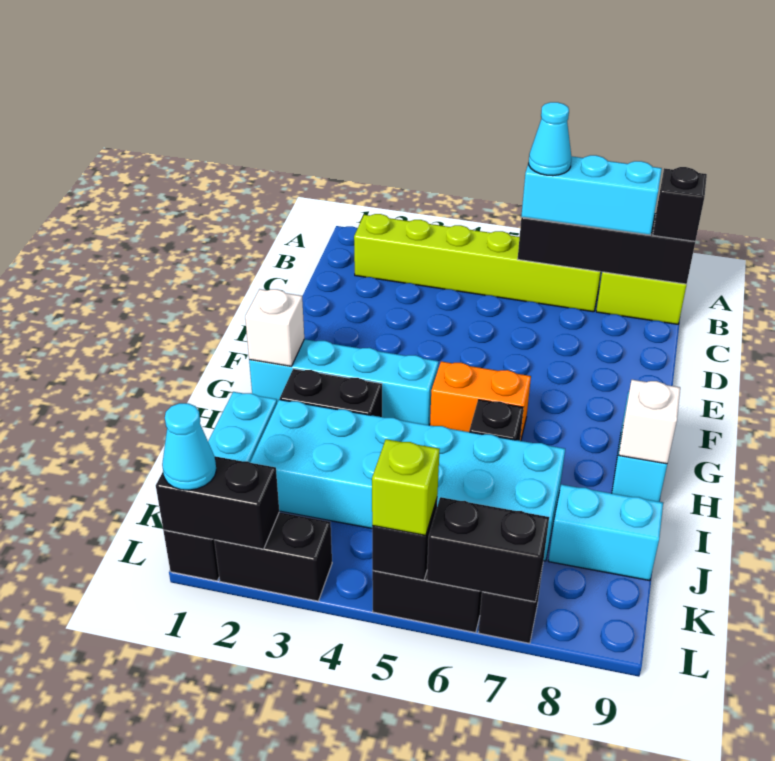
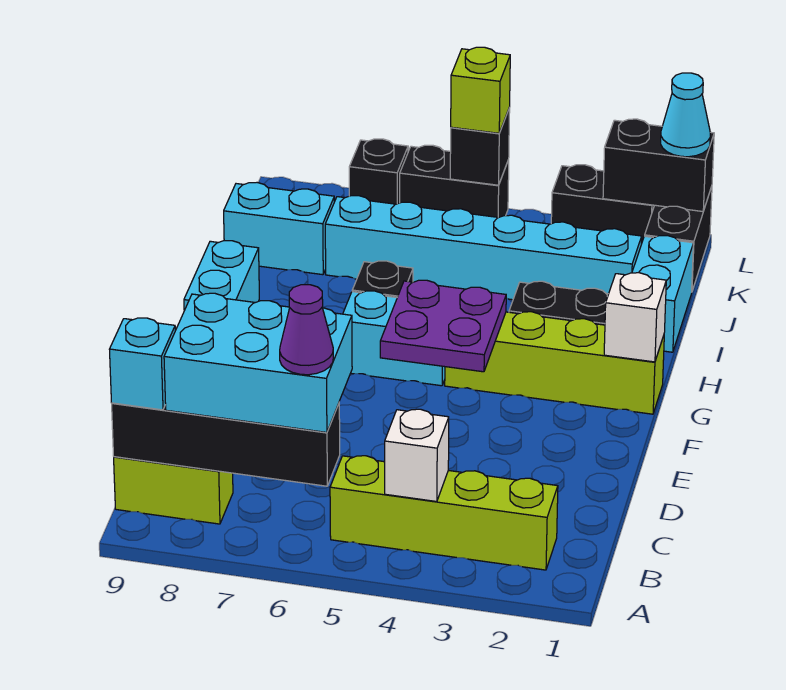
lime brick B2:B7 level 1 -> lime brick B2:B5 level 1
cyan brick B6:B8 level 3 -> cyan brick B6:C8 level 3
cyan cone B6 level 4 -> purple cone B6 level 4
black brick B9 level 3 -> cyan brick B9 level 3
none -> purple plate F4:G5 level 2
cyan brick G1:G4 level 1 -> lime brick G1:G4 level 1
orange brick G5:G6 level 1 -> cyan brick G5:G6 level 1
white brick H9 level 2 -> white brick B4 level 2
cyan brick I2:J7 level 1 -> cyan brick J2:J7 level 1
black brick L6:L7 level 2 -> none

